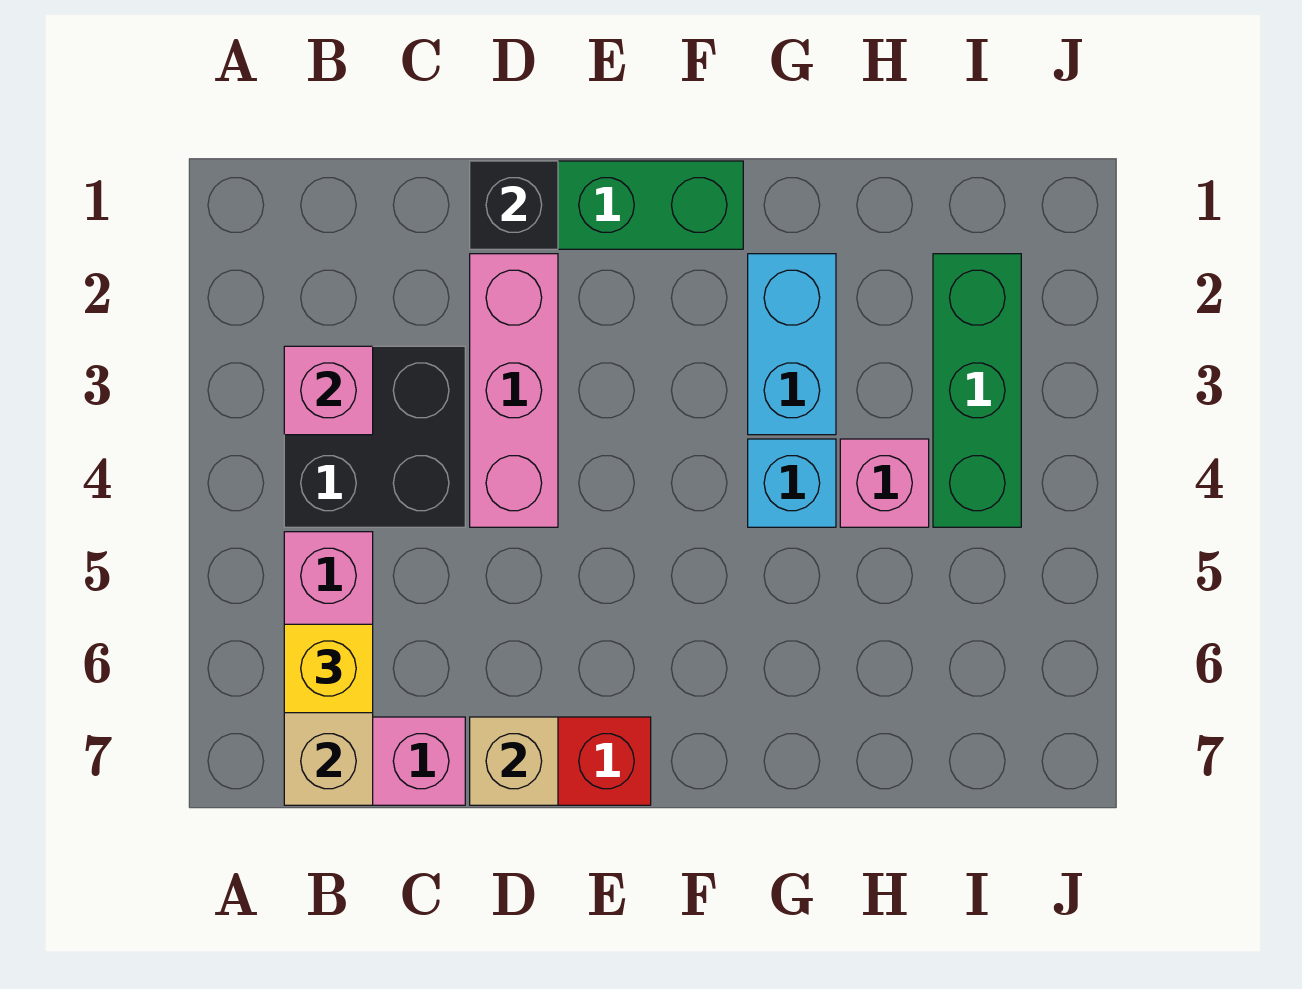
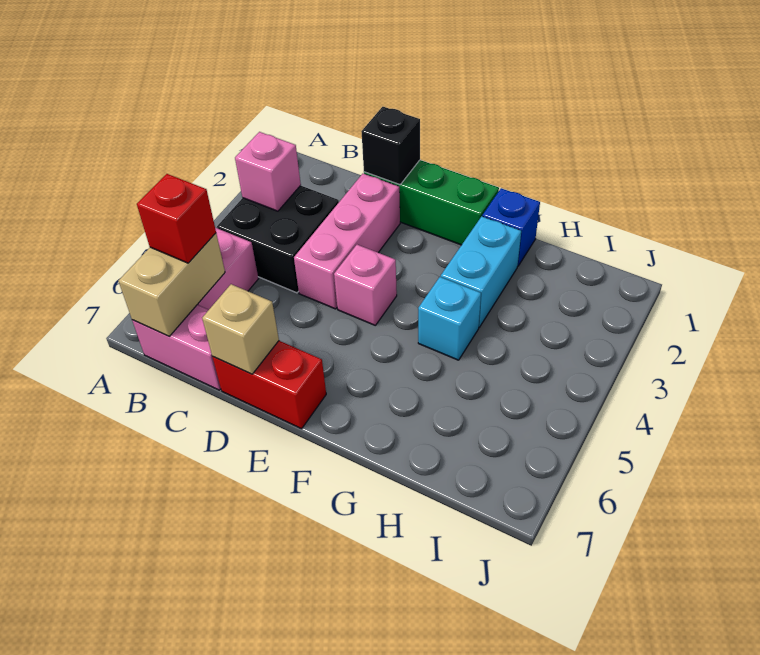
yellow brick B6 level 3 -> red brick B6 level 3
none -> blue brick G1 level 1
pink brick H4 level 1 -> pink brick E4 level 1
green brick I2:I4 level 1 -> none

